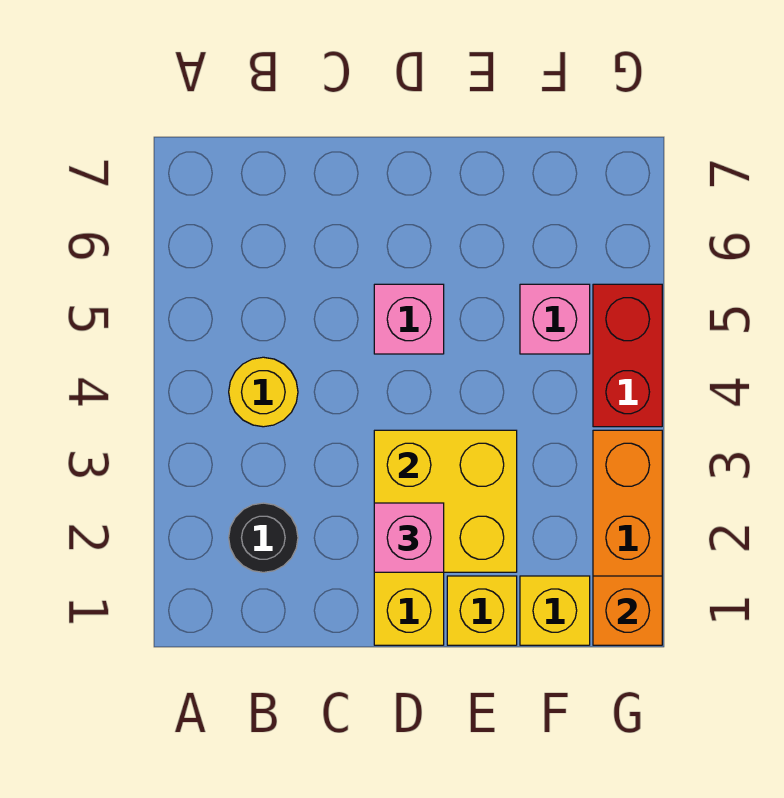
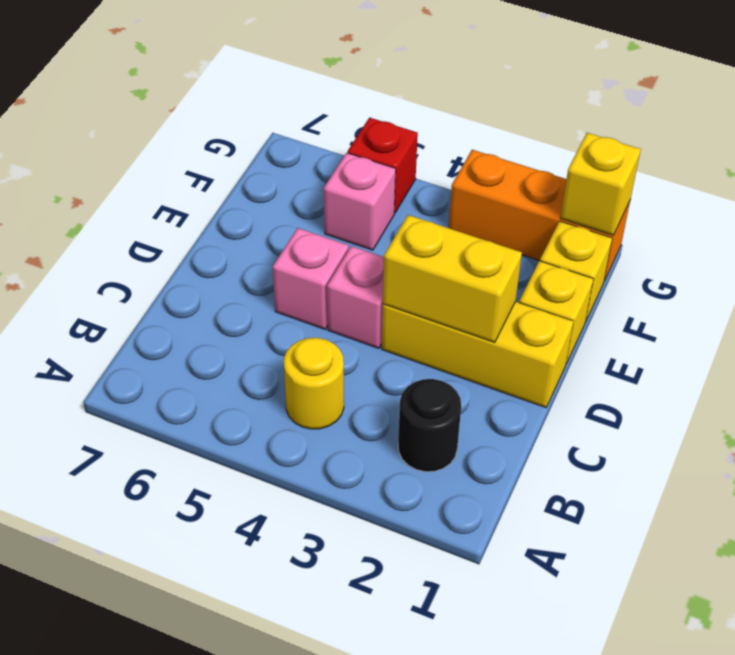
yellow brick D2:E3 level 2 -> yellow brick D2:D3 level 2
pink brick D2 level 3 -> pink brick D4 level 1
orange brick G1 level 2 -> yellow brick G1 level 2
red brick G4:G5 level 1 -> red brick G5 level 1

